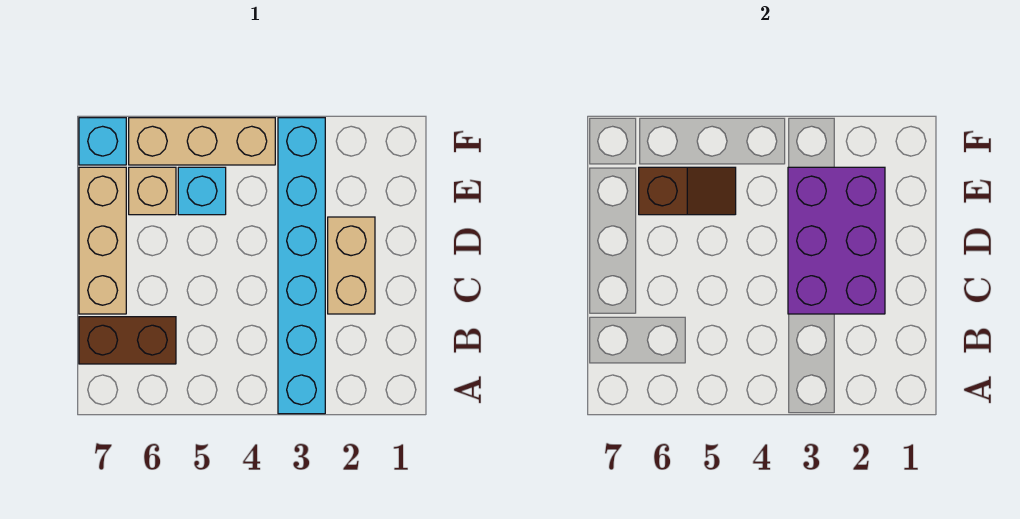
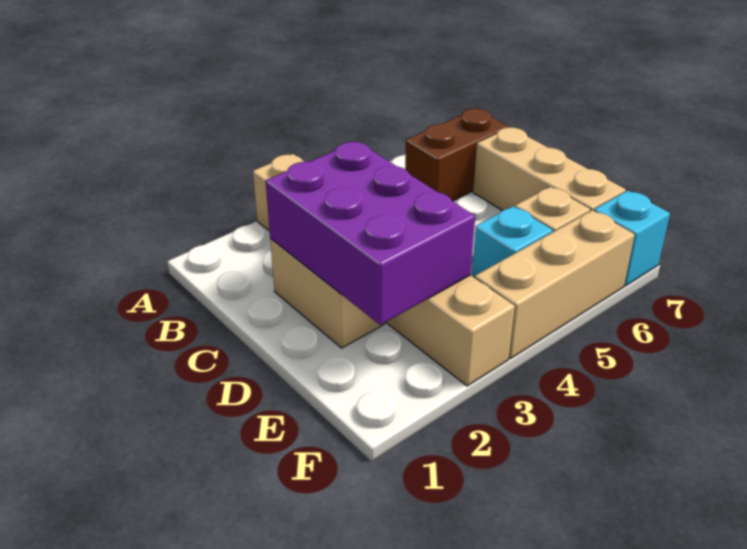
cyan brick A3:F3 level 1 -> tan brick A3:F3 level 1
brown slope E5:E6 level 2 top 6 -> none

